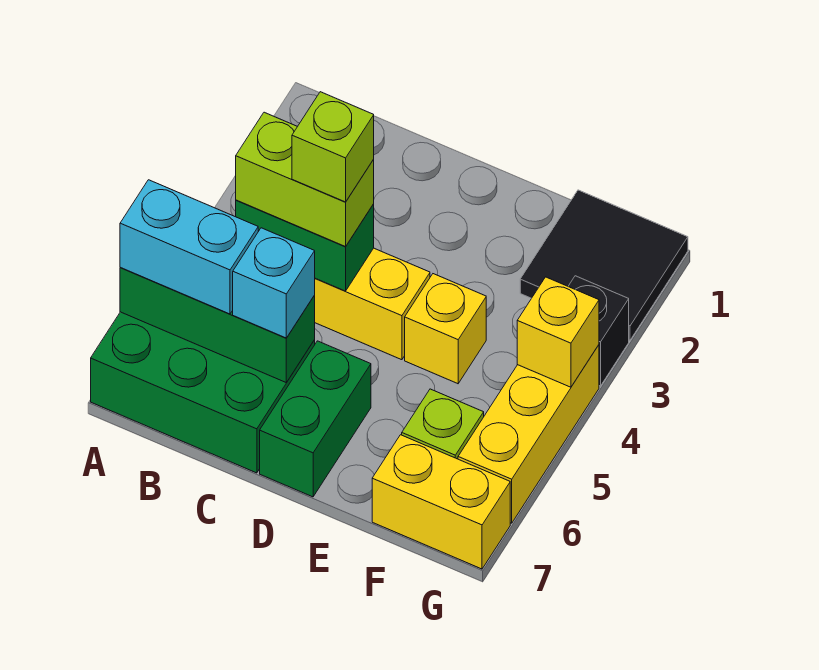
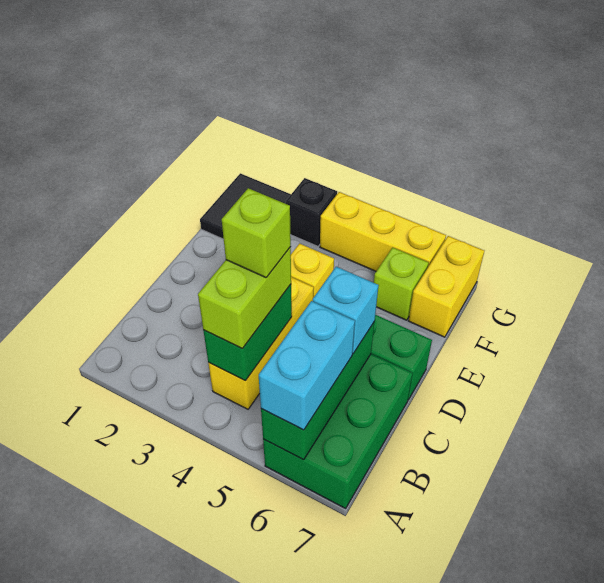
yellow brick G4 level 2 -> none

